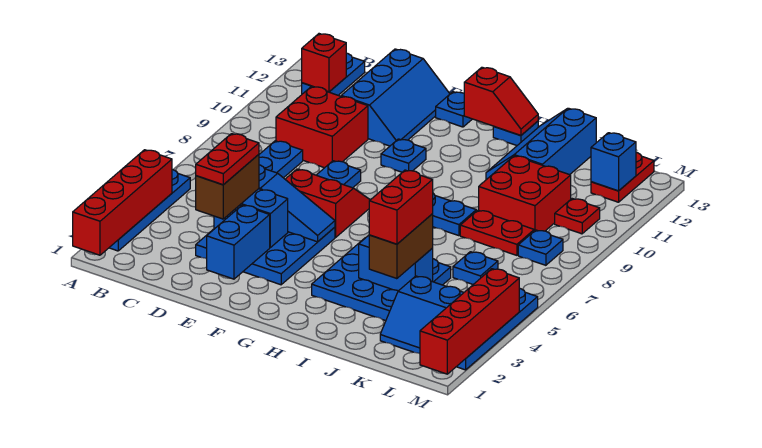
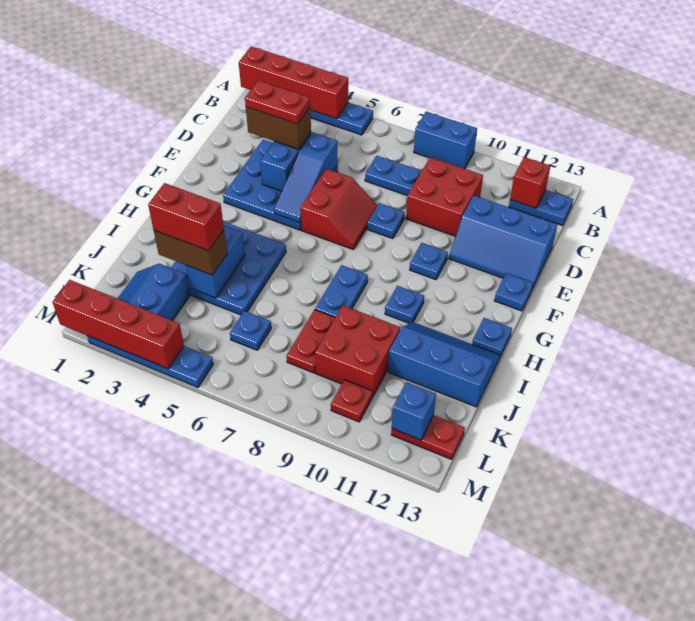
blue brick E2:E3 level 2 -> blue brick A8:A9 level 1
red slope G13:H13 level 2 top G -> none
blue plate L8 level 1 -> blue plate H10 level 1

